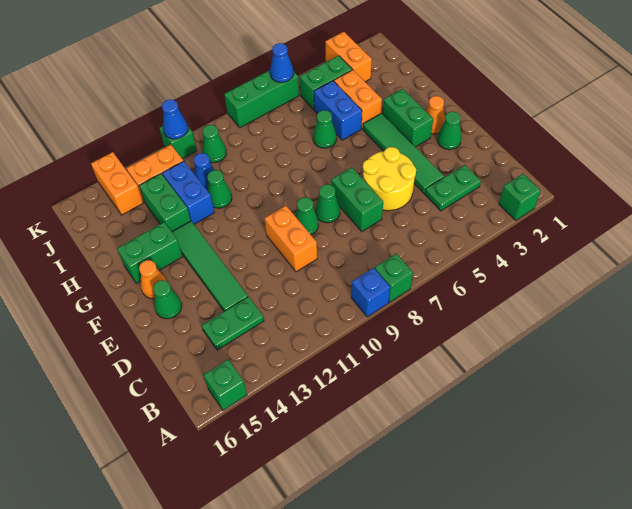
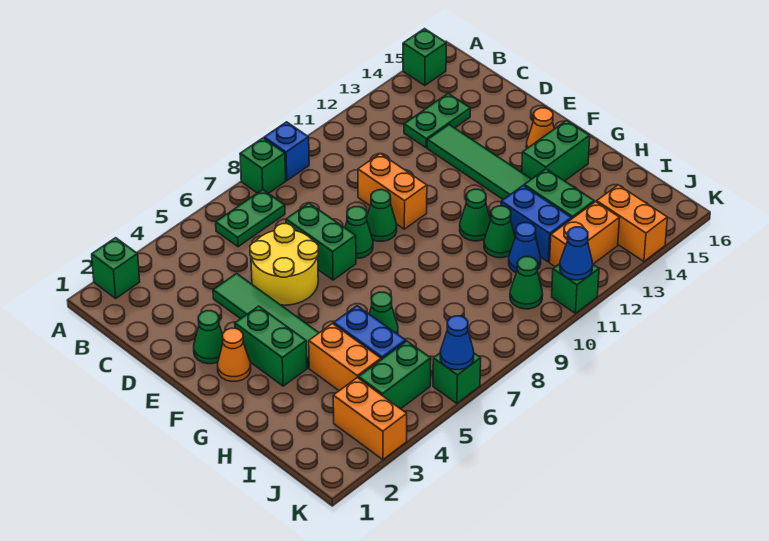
green plate C3:C4 level 1 -> green plate B6:B7 level 1
green cone E15 level 1 -> green cone G11 level 1
green brick K6:K8 level 1 -> green brick K6 level 1

